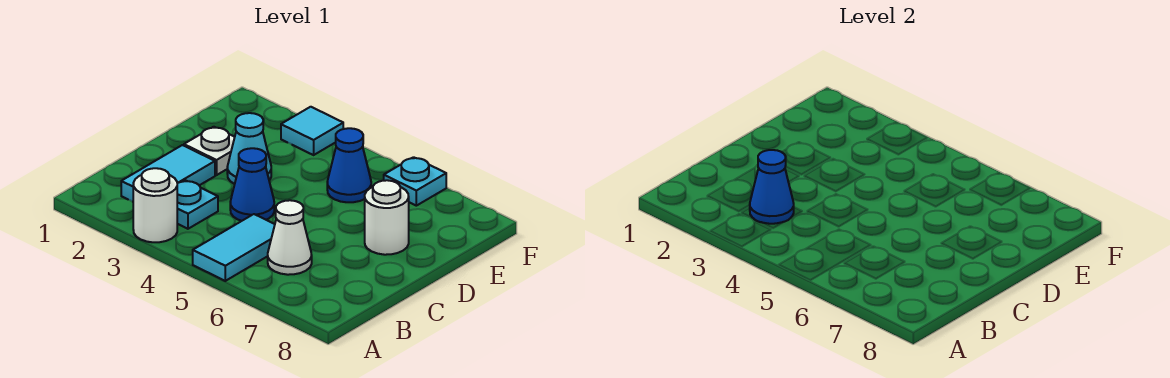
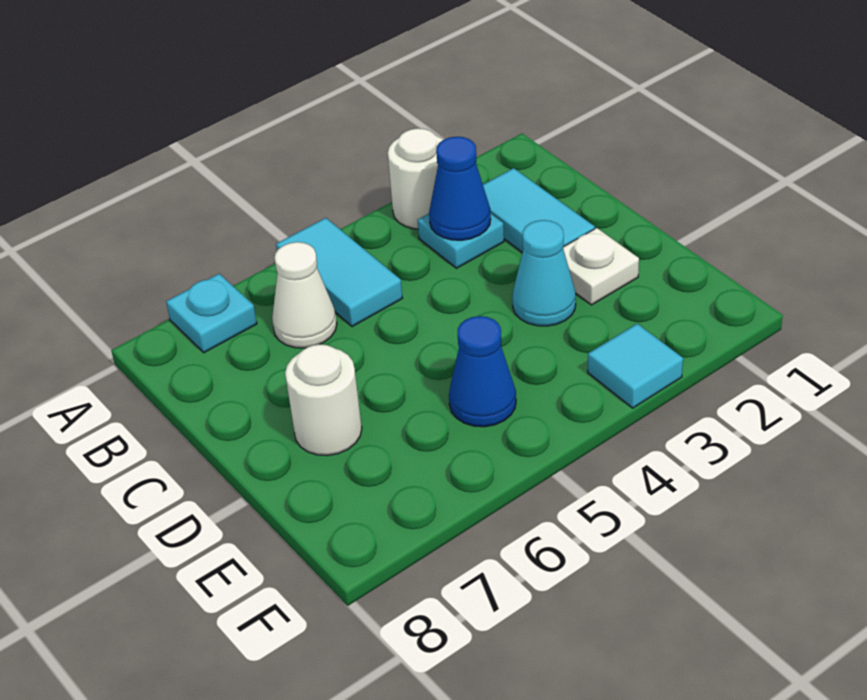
blue cone C4 level 1 -> none
cyan plate F6 level 1 -> cyan plate A7 level 1

